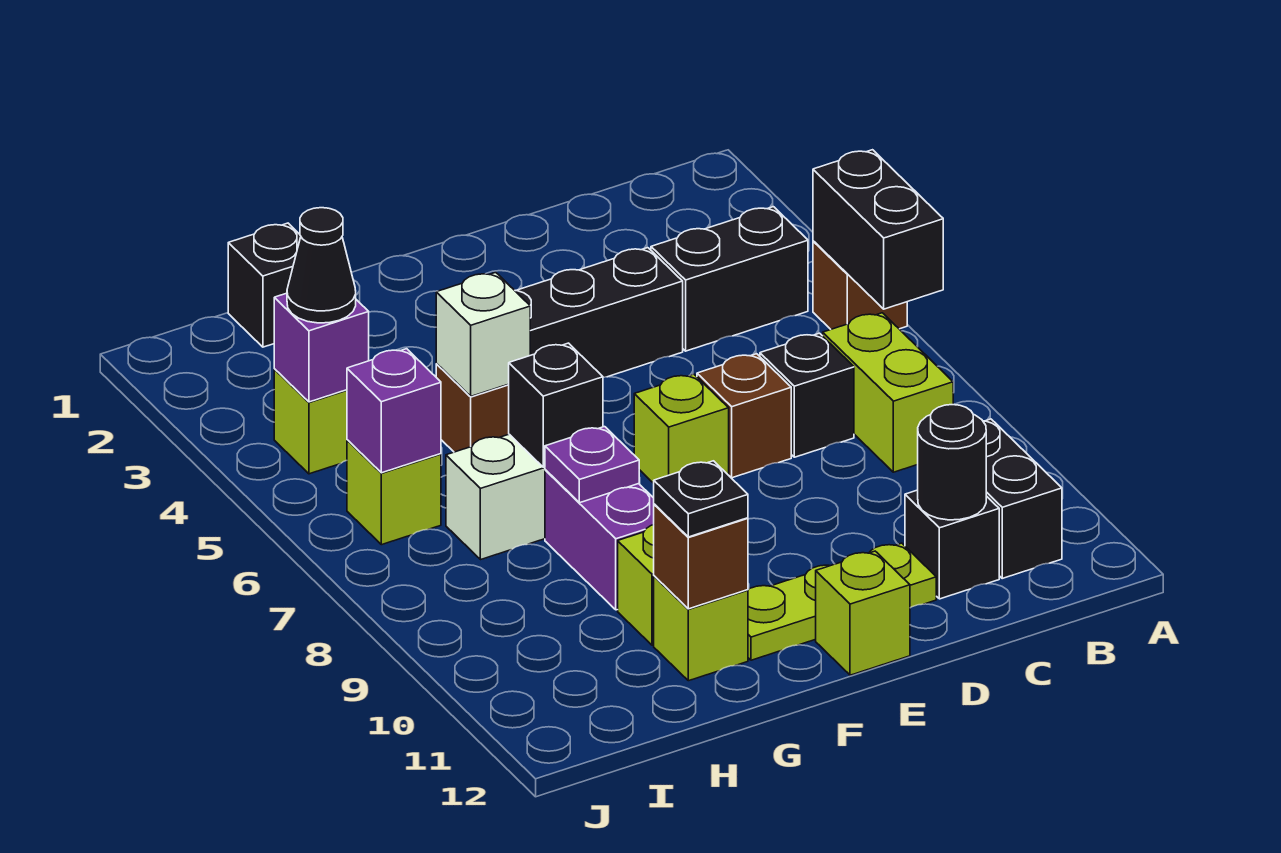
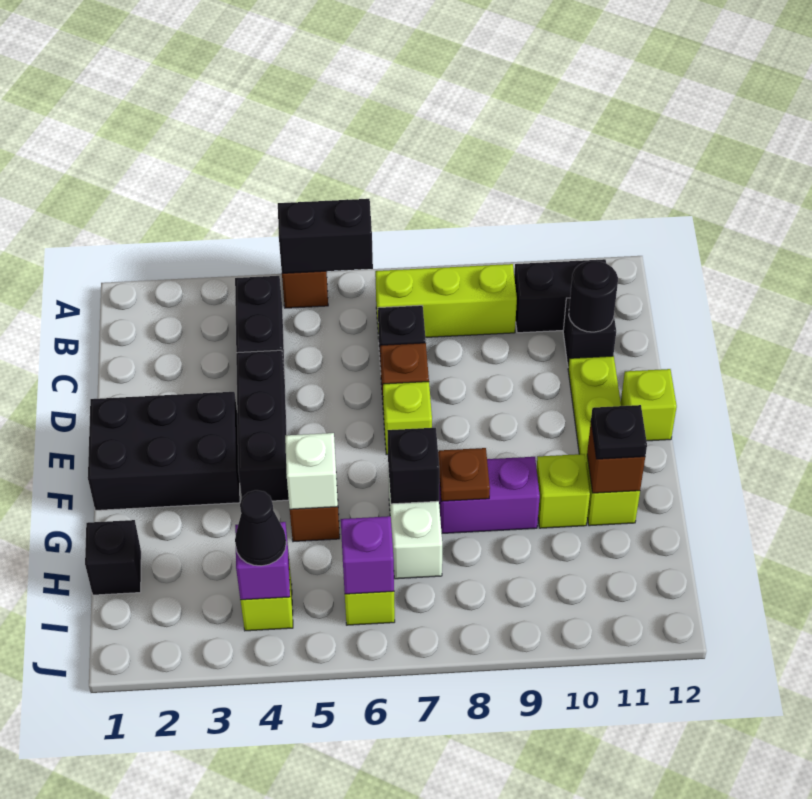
lime brick B7:B8 level 1 -> lime brick B7:B9 level 1
none -> black brick E1:F3 level 1
purple plate G8 level 2 -> brown plate G8 level 2

